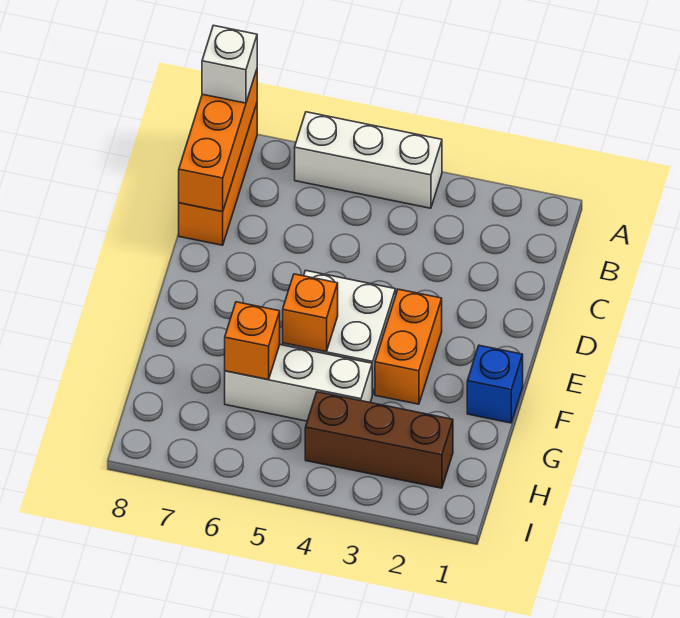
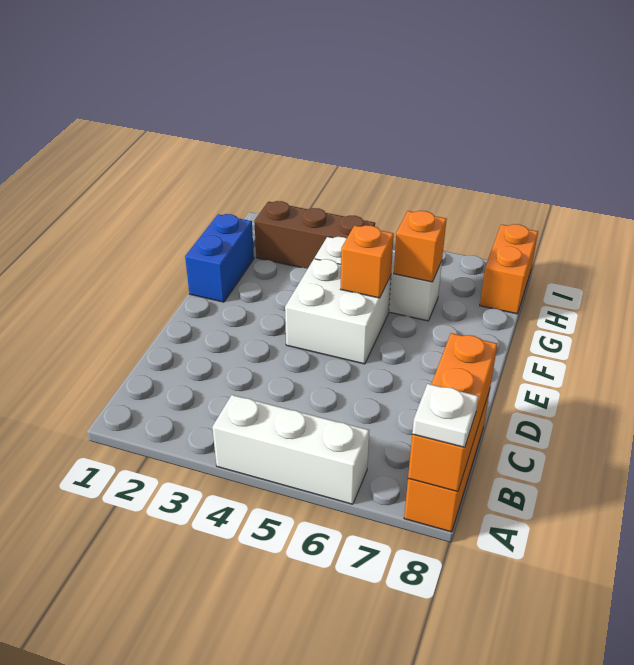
white brick A8 level 3 -> white plate A8 level 3
orange brick E3:F3 level 1 -> orange brick H8:I8 level 1
blue brick F1 level 1 -> blue brick F1:G1 level 1

